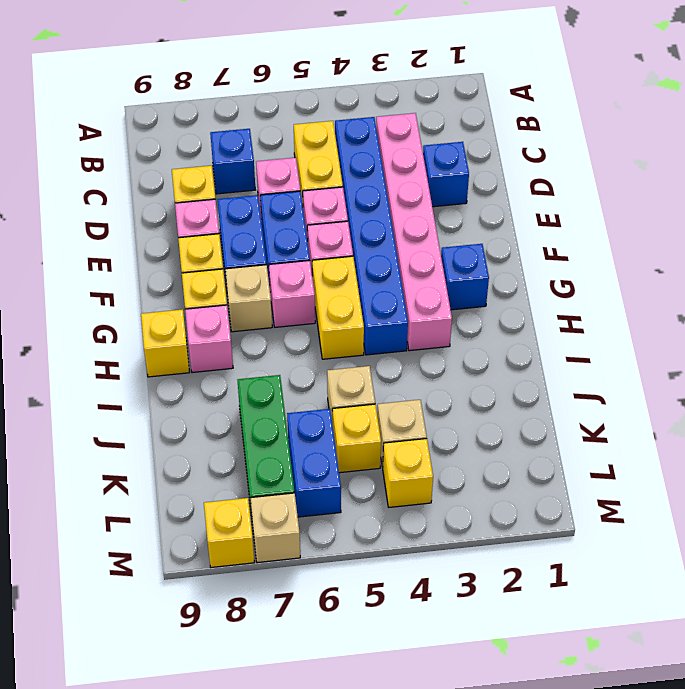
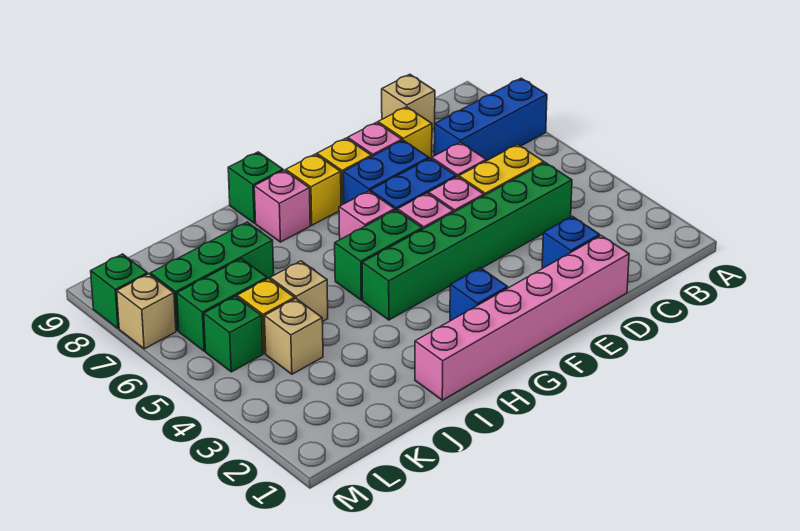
pink brick C3:H3 level 1 -> pink brick D1:I1 level 1
blue brick C4:H4 level 1 -> green brick C4:H4 level 1
blue brick C7 level 1 -> blue brick A7:C7 level 1
yellow brick G5:H5 level 1 -> green brick G5:H5 level 1
tan brick G7 level 1 -> tan brick C9 level 1
yellow brick H9 level 1 -> green brick H9 level 1
blue brick K6:L6 level 1 -> green brick K6:L6 level 1
yellow brick L4 level 1 -> none
none -> green brick L5 level 1
yellow brick M8 level 1 -> green brick M8 level 1

